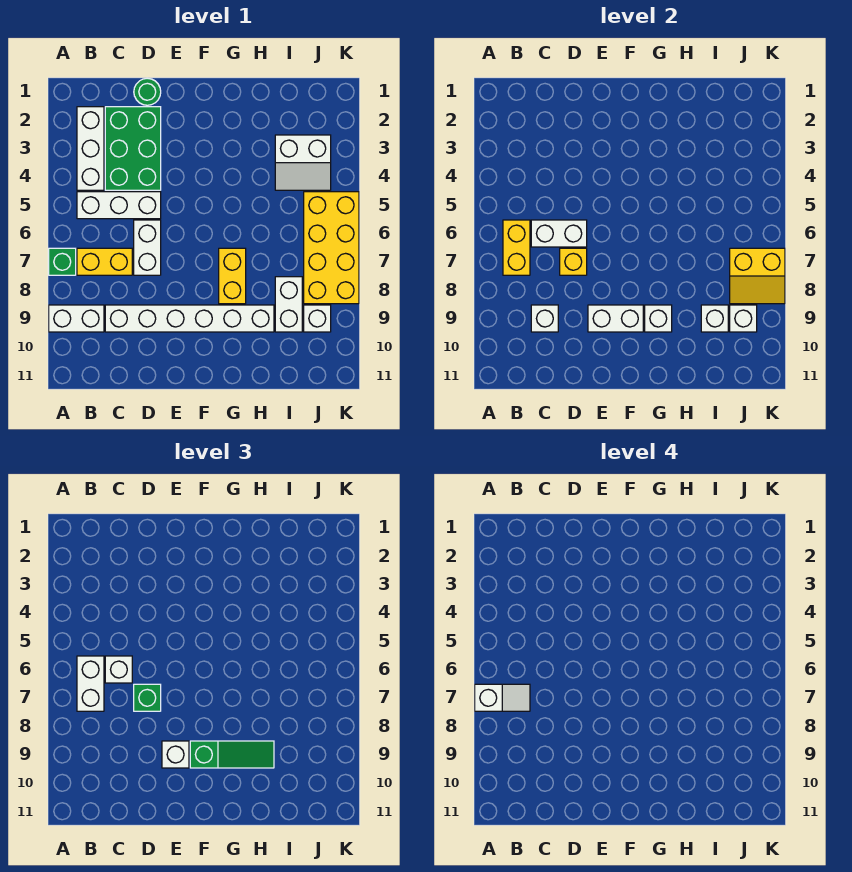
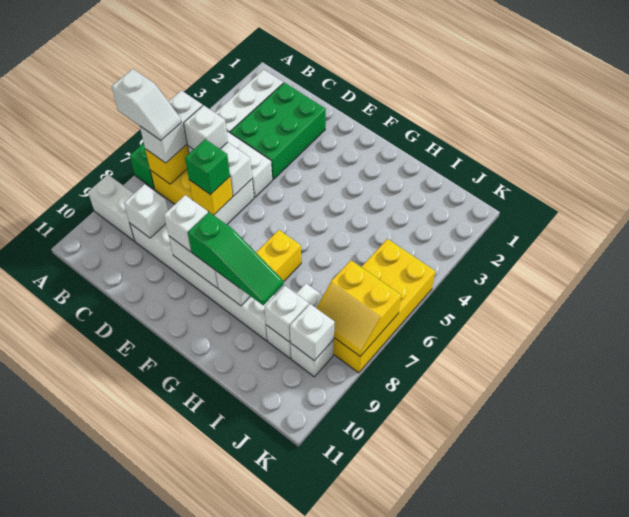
green round brick D1 level 1 -> none
white slope I3:J4 level 1 top 3 -> none

